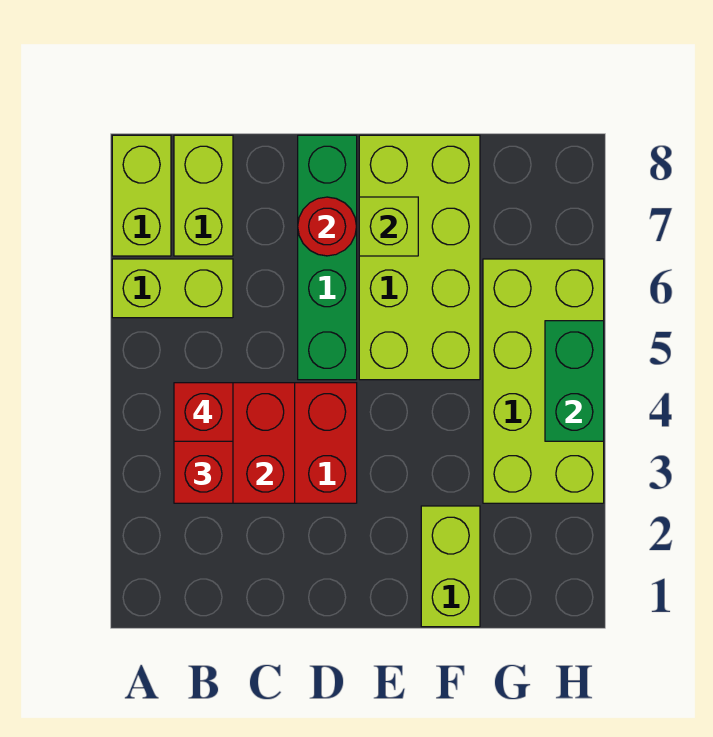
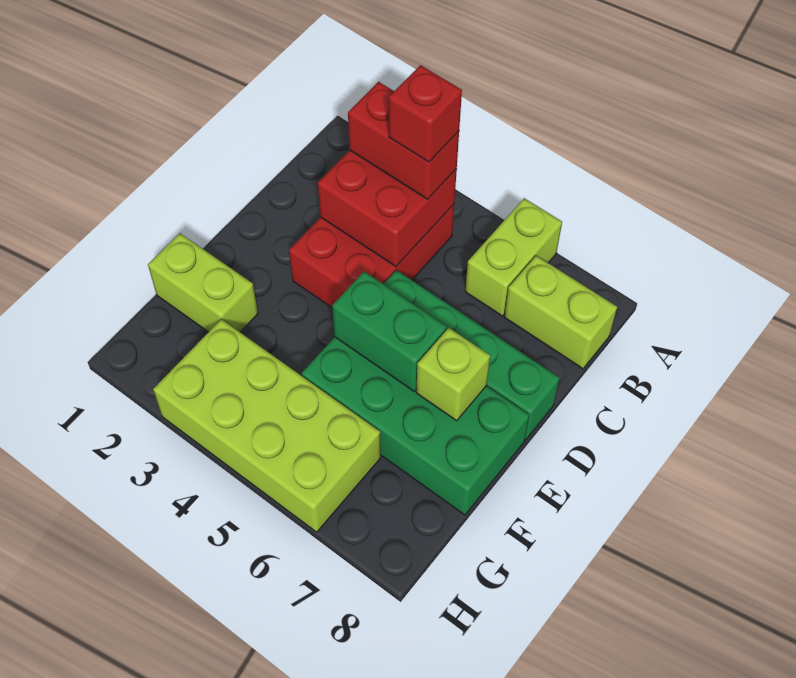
lime brick A7:A8 level 1 -> none
red round brick D7 level 2 -> none
lime brick E5:F8 level 1 -> green brick E5:F8 level 1
green brick H4:H5 level 2 -> green brick E5:E6 level 2

